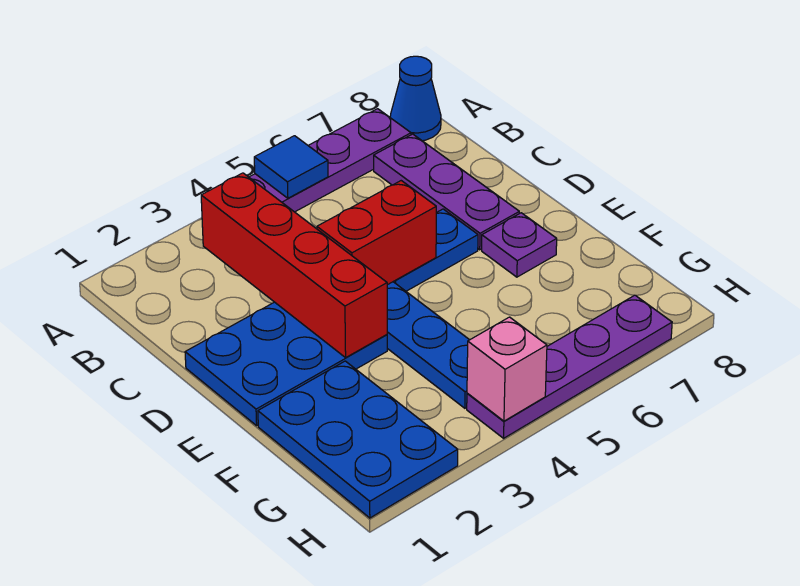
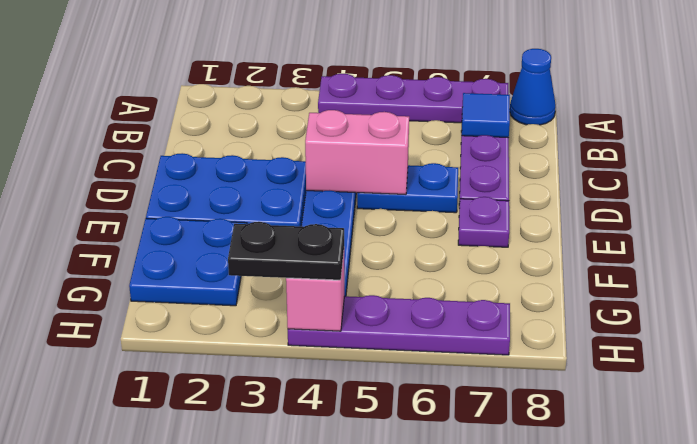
blue tile A5 level 2 -> blue tile B7 level 2
red brick B3:E3 level 2 -> none
red brick D4:D5 level 2 -> pink brick D4:D5 level 2
blue plate F1:H2 level 1 -> blue plate F1:G2 level 1
none -> black plate H3:H4 level 3

